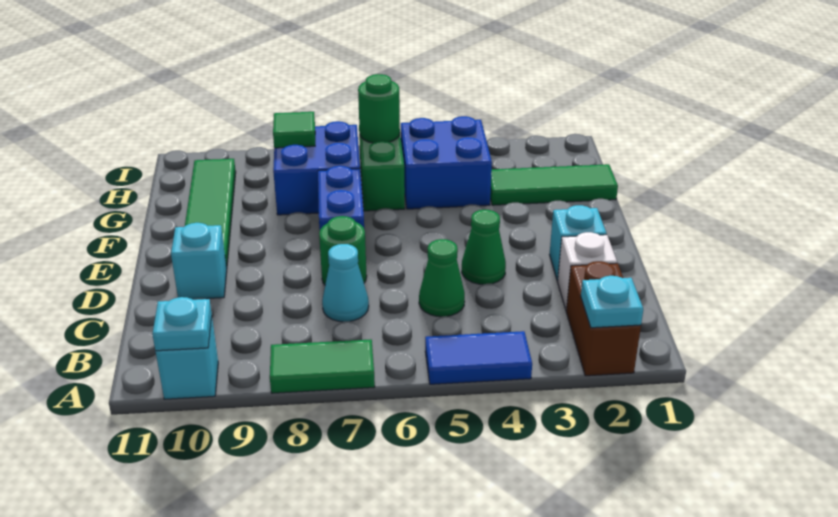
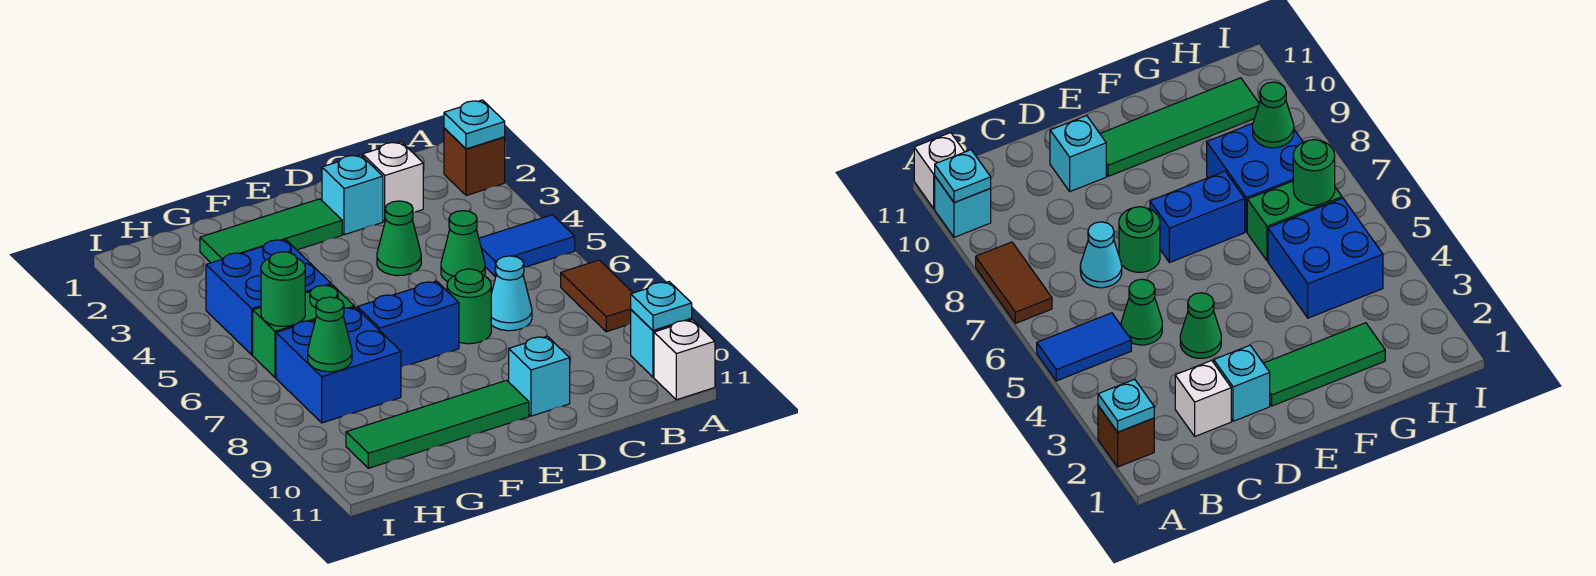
brown brick A2:B2 level 1 -> brown brick A2 level 1
blue tile A4:A5 level 1 -> blue tile A5:B5 level 1
green tile A7:A8 level 1 -> brown tile A7:A8 level 1
none -> white brick A11 level 1
green tile G1:G3 level 1 -> green tile E2:G2 level 1
green tile H8 level 2 -> green cone H8 level 2

